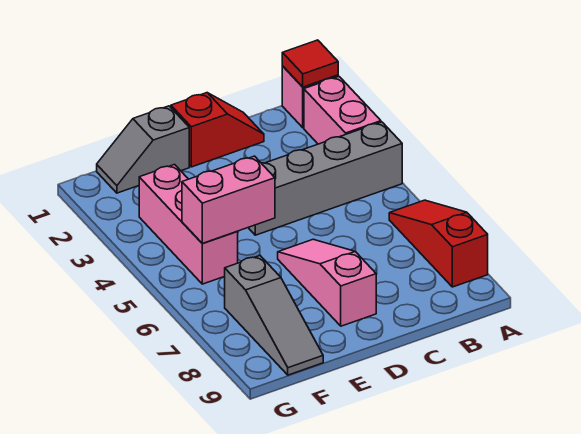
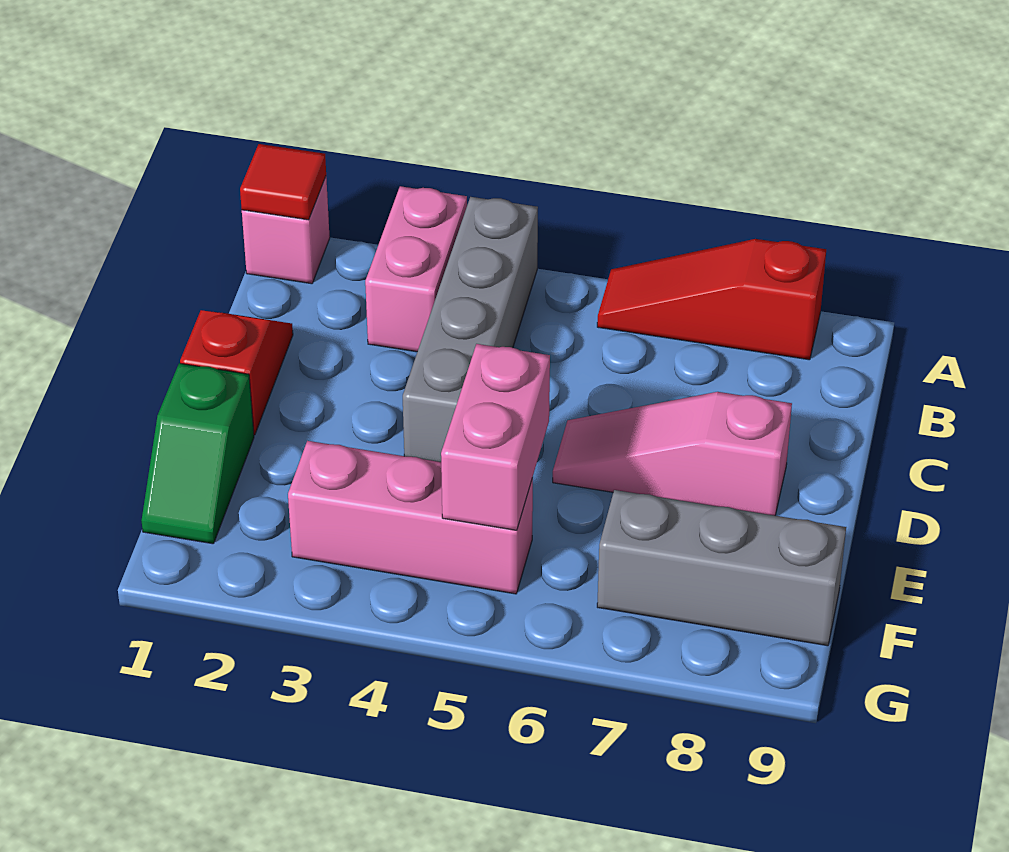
pink brick A2:A3 level 1 -> pink brick A3:B3 level 1
grey slope E1:F1 level 1 top E -> green slope E1:F1 level 1 top E
grey slope F7:F9 level 1 top 7 -> grey brick F7:F9 level 1

